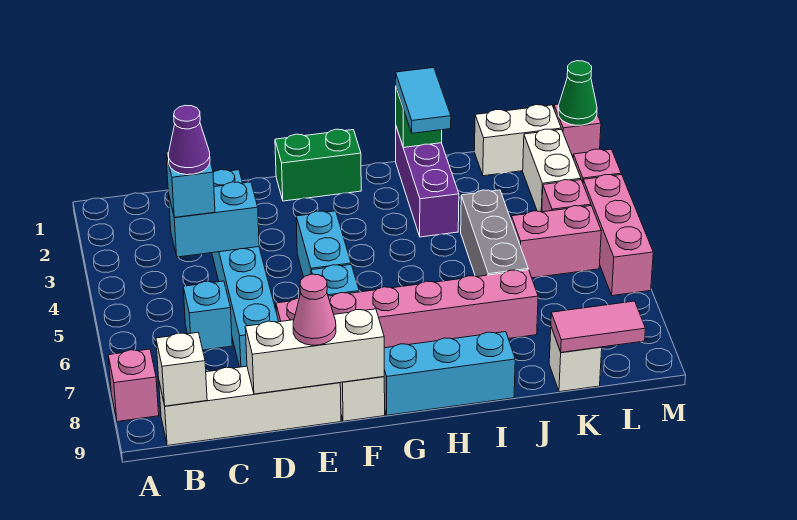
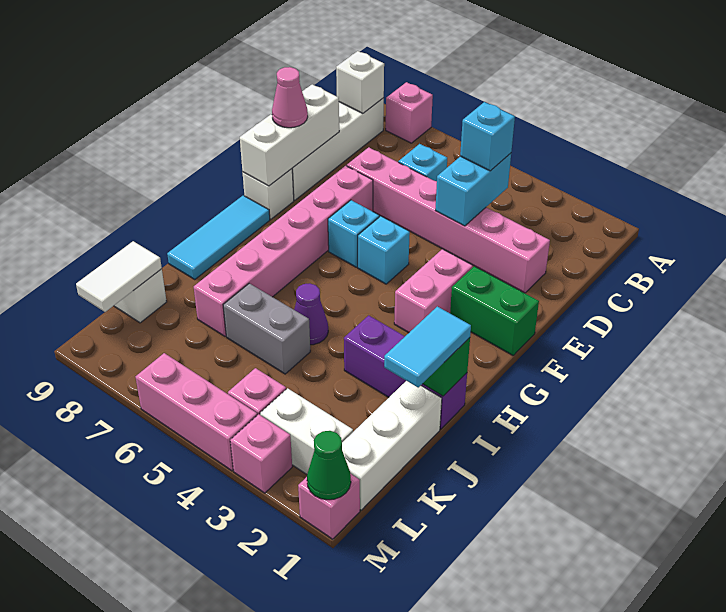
purple cone C4 level 4 -> purple cone I5 level 1
cyan brick D2:D7 level 1 -> pink brick D2:D7 level 1
green brick F1:G1 level 1 -> green brick F1:F2 level 1
cyan brick F4:F5 level 1 -> cyan brick F5 level 1
cyan brick G9:I9 level 1 -> cyan tile G9:I9 level 1
cyan tile I1:I2 level 3 -> cyan tile I1:J1 level 3
grey brick J4:J6 level 1 -> grey brick J5:J6 level 1
white brick K1:L1 level 1 -> white brick J1:L1 level 1
pink brick K5:L5 level 1 -> pink brick F3:G3 level 1
pink tile K9:L9 level 2 -> white tile K9:L9 level 2

